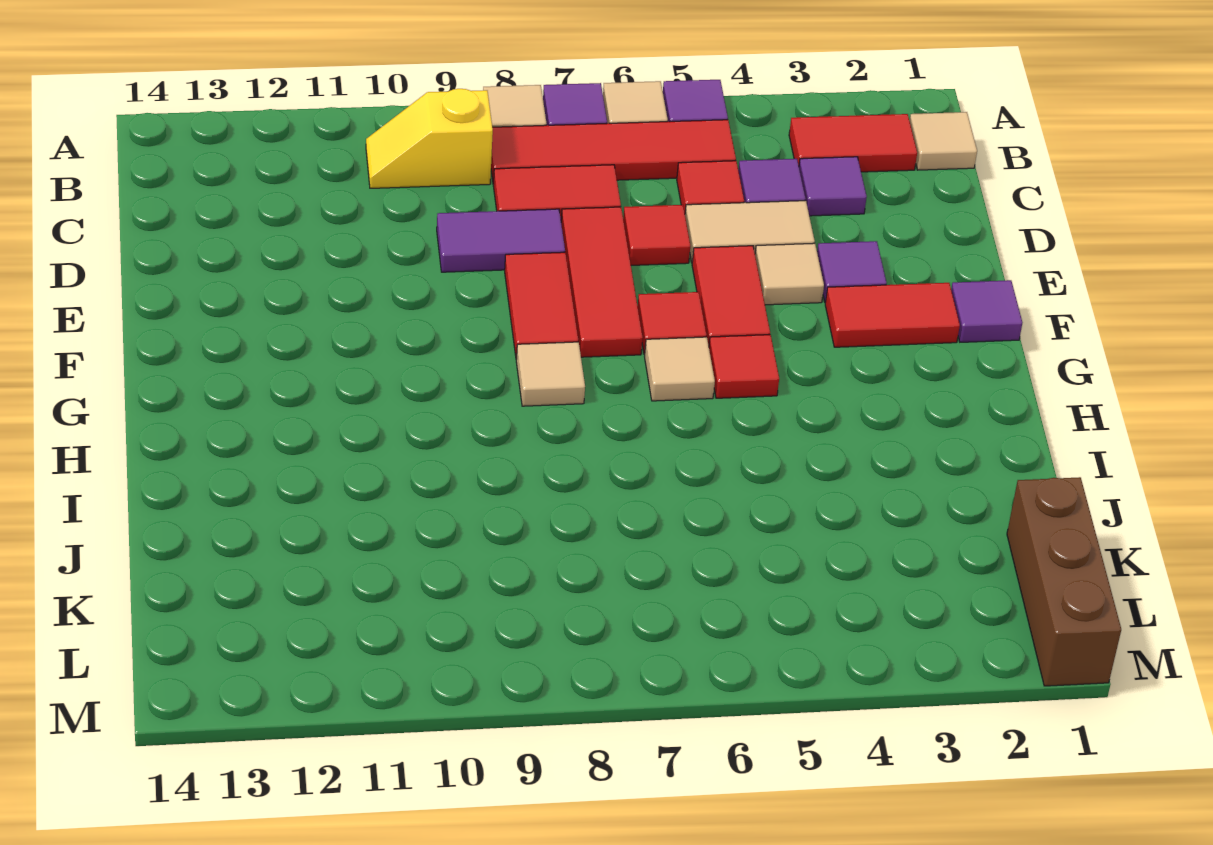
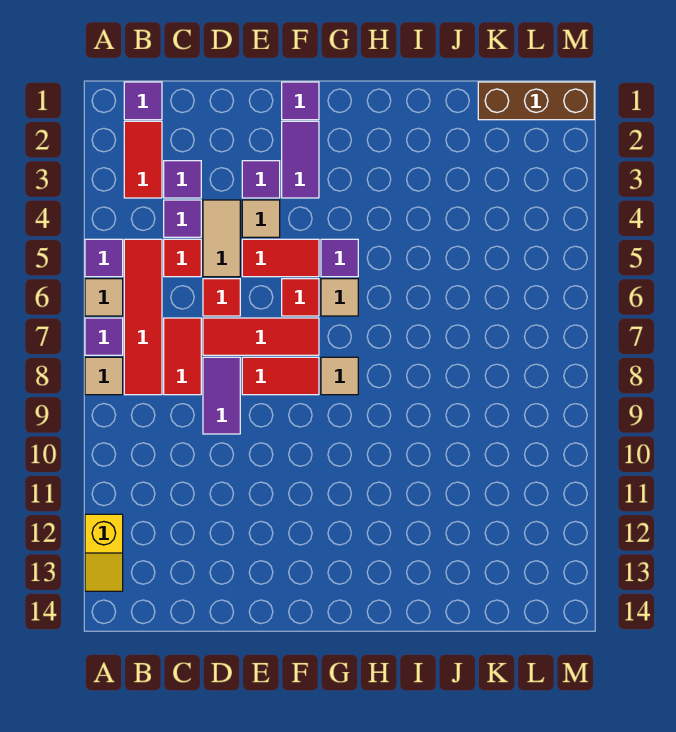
tan tile B1 level 1 -> purple tile B1 level 1
yellow slope B9:B10 level 1 top 9 -> yellow slope A12:A13 level 1 top 12
red tile F2:F3 level 1 -> purple tile F2:F3 level 1
red tile G5 level 1 -> purple tile G5 level 1

